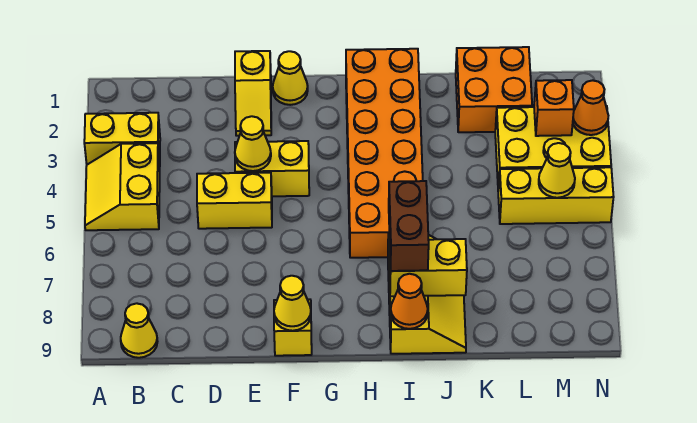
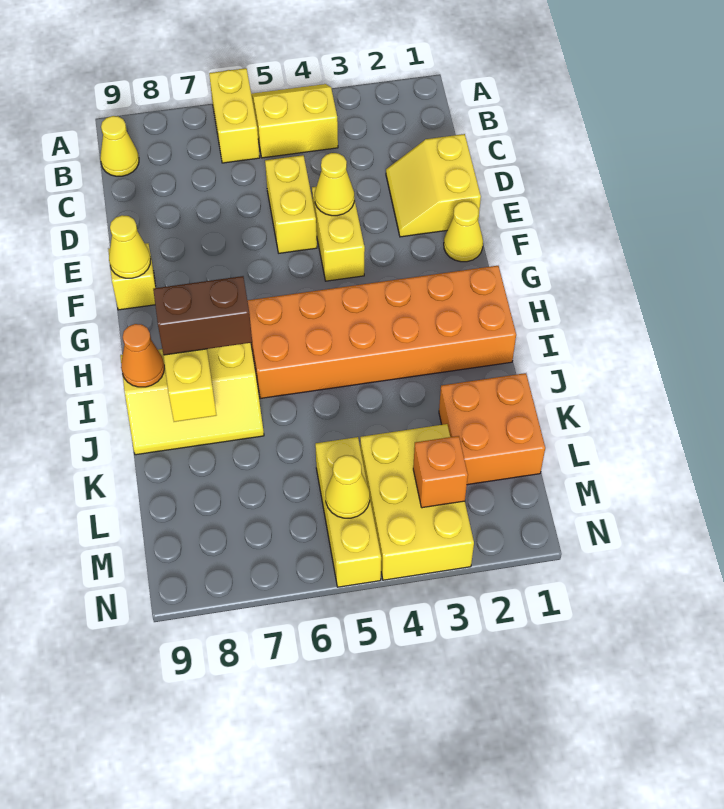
yellow brick A3:B3 level 1 -> yellow brick A6:B6 level 1
yellow slope E1:E2 level 1 top 1 -> yellow slope D1:E2 level 1 top 1
orange cone N3 level 2 -> none

